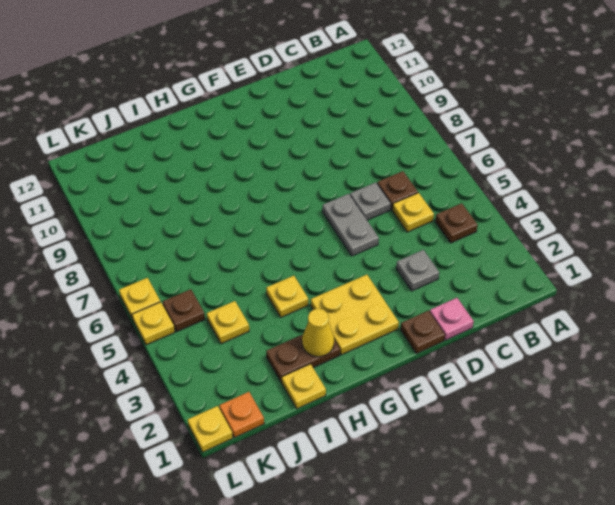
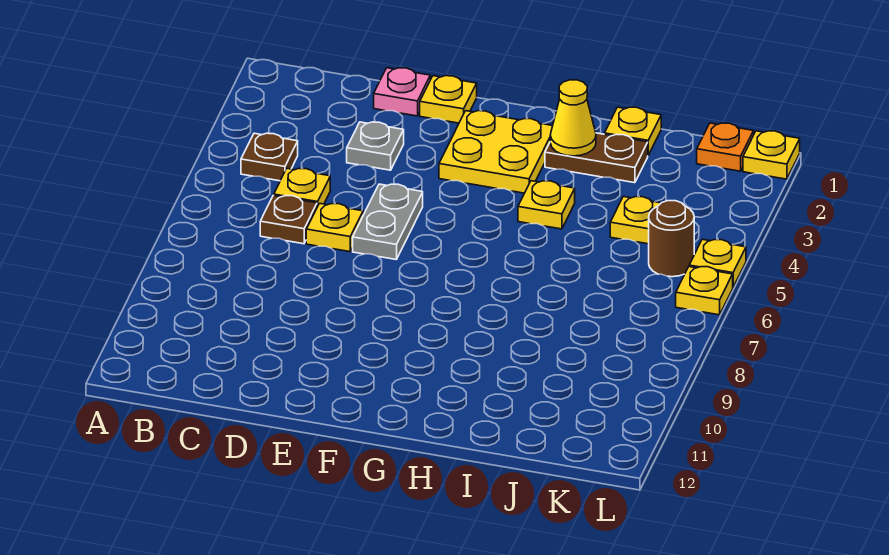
grey plate D6 level 1 -> yellow plate D6 level 1
brown plate E1 level 1 -> yellow plate E1 level 1
brown plate K5 level 1 -> brown round brick K5 level 1

